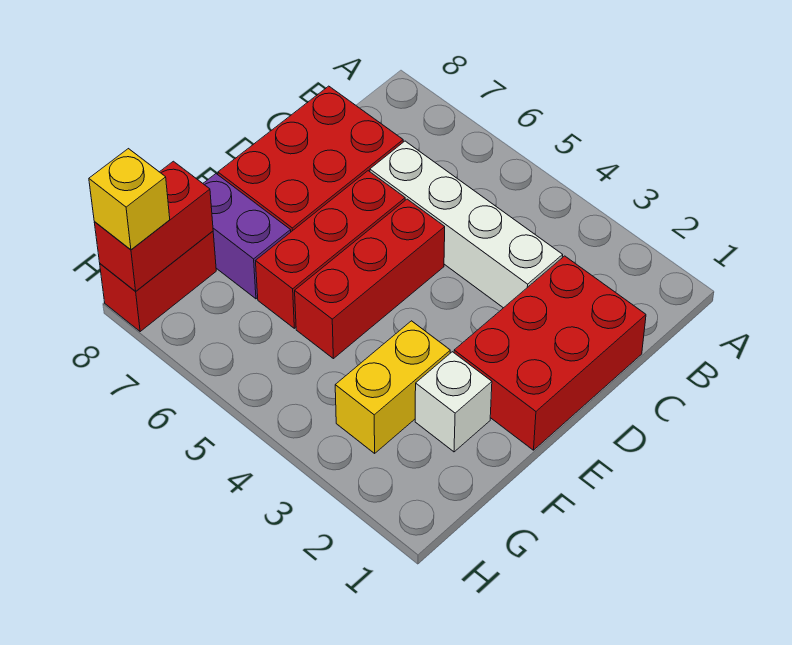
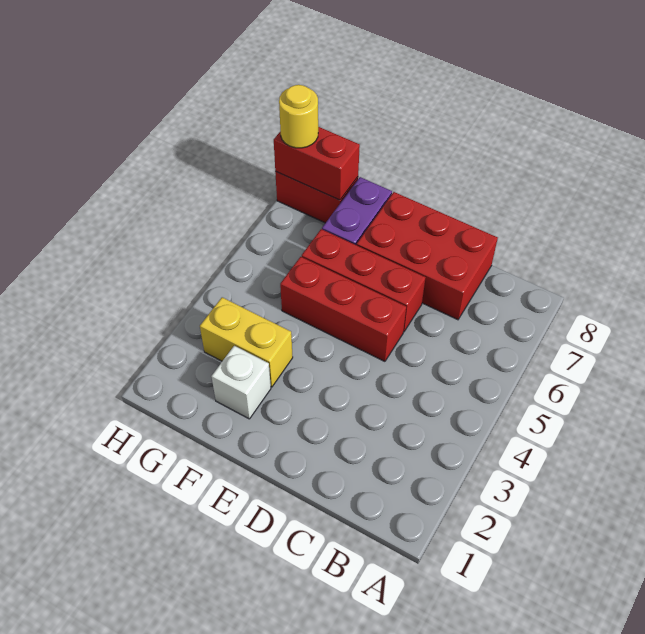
red brick C1:E2 level 1 -> none
white brick C3:C6 level 1 -> none
yellow brick H8 level 3 -> yellow round brick H8 level 3

